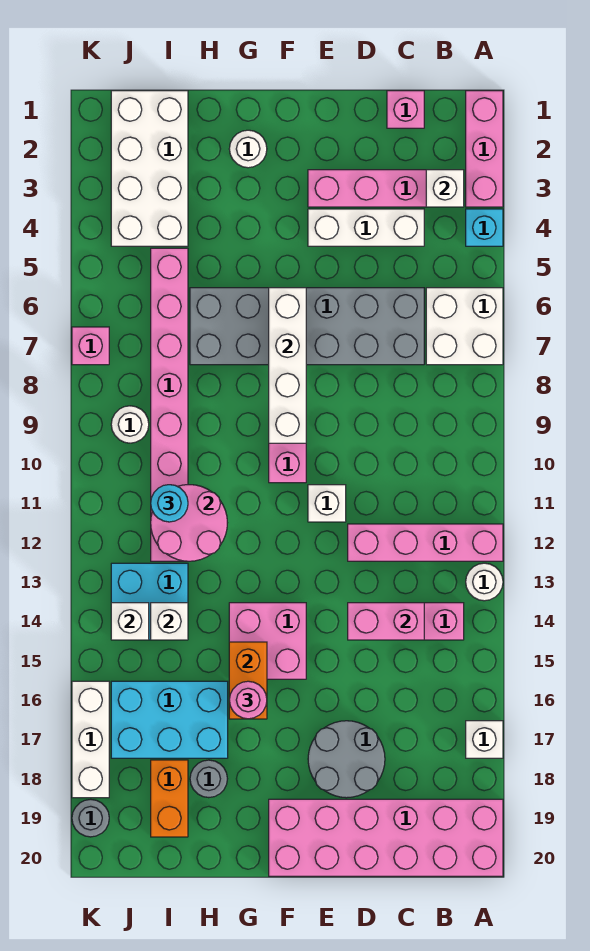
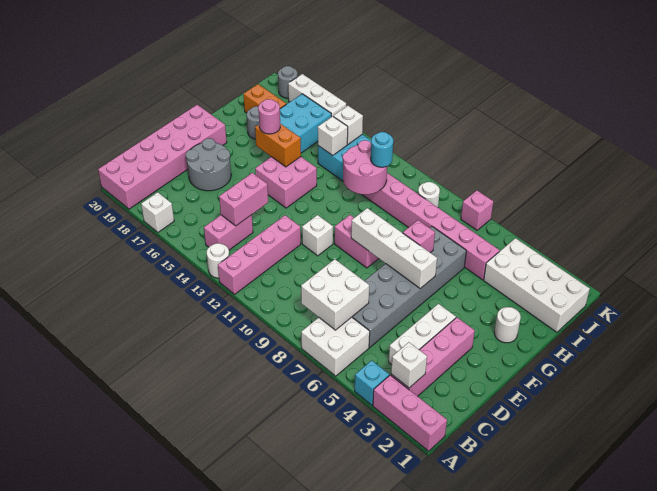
none -> white brick B7:C8 level 2
pink brick C1 level 1 -> pink brick G7 level 2

